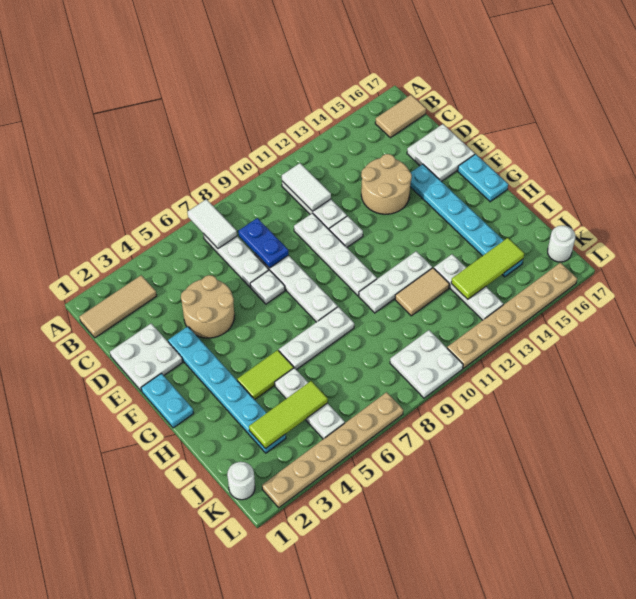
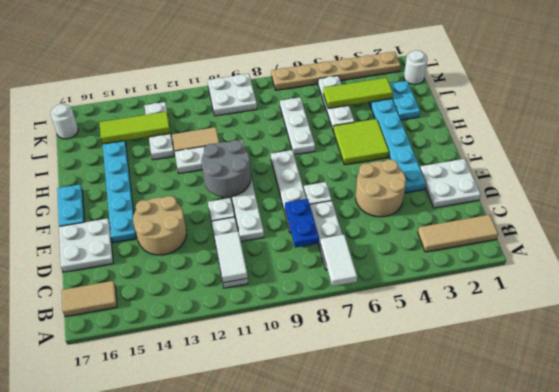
cyan plate F1:G1 level 1 -> cyan plate I2:J2 level 1
none -> grey round brick F10:G11 level 2
lime tile H4:H5 level 1 -> lime tile G4:H5 level 1
white plate H6:H8 level 1 -> white plate H7:J7 level 1
tan plate L11:L16 level 1 -> none

